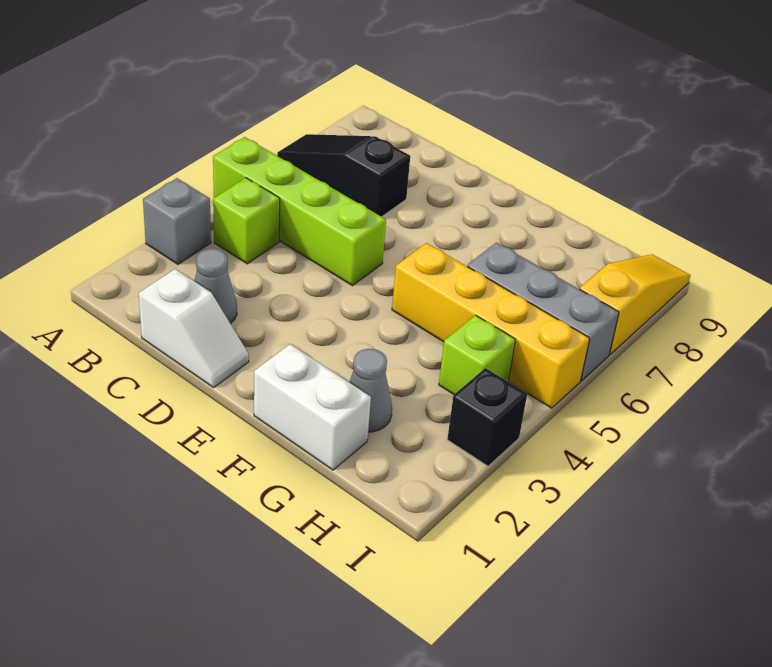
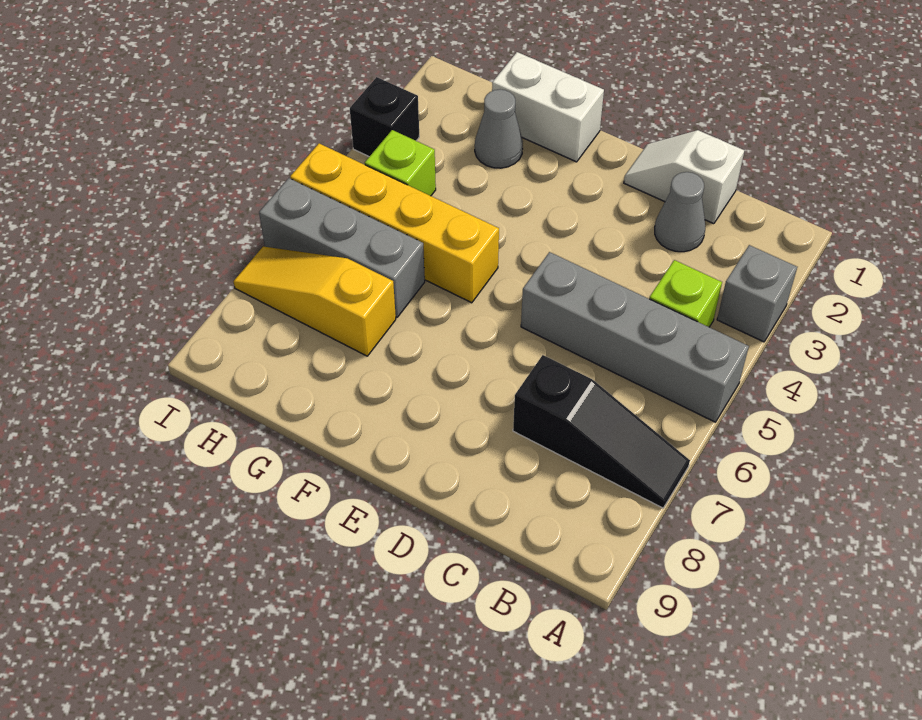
lime brick A5:D5 level 1 -> grey brick A5:D5 level 1
yellow slope I7:I9 level 1 top 7 -> yellow slope G7:I7 level 1 top G

